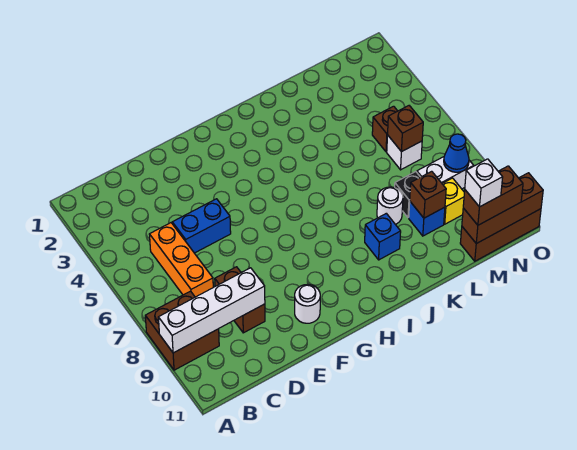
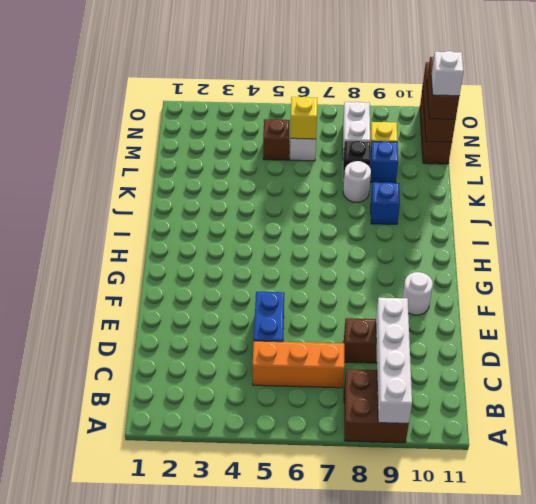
brown brick L9 level 2 -> none
brown brick M6 level 2 -> yellow brick M6 level 2
blue cone N8 level 2 -> none

